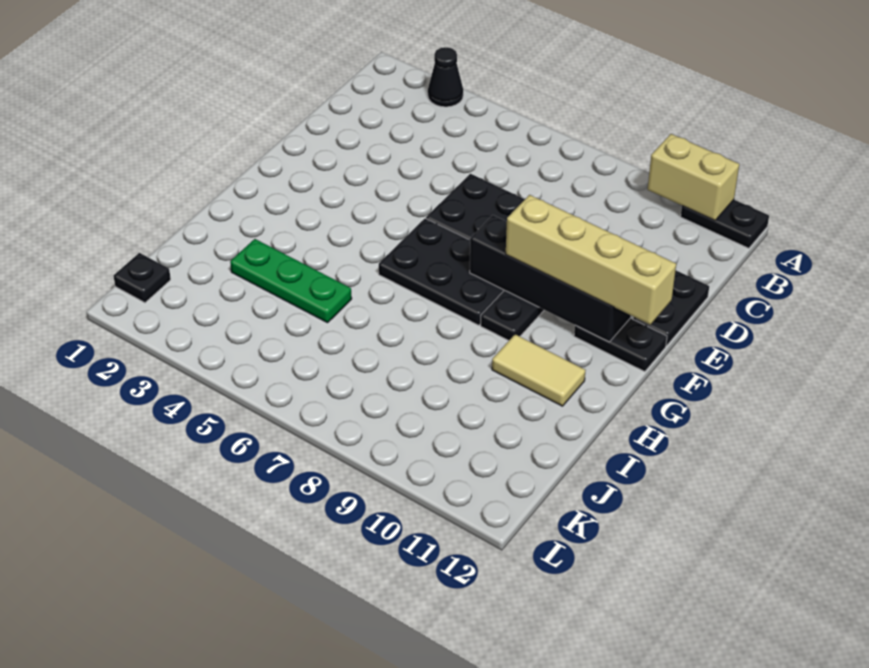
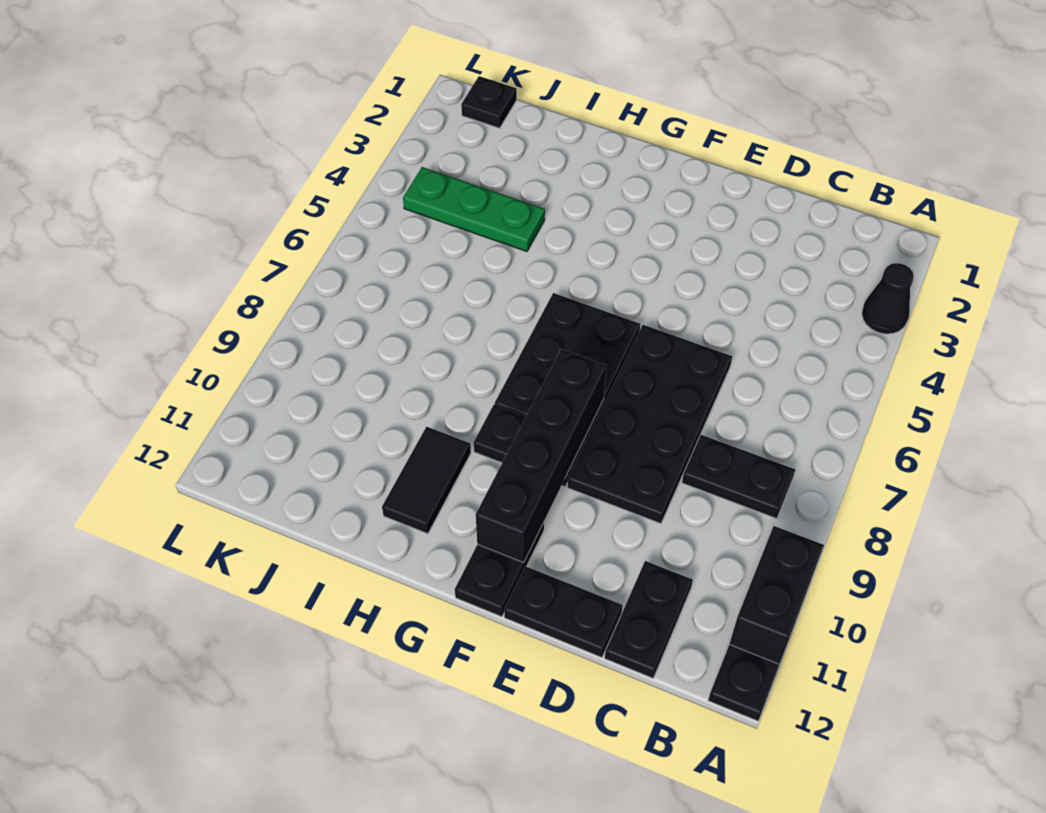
tan brick A10:A11 level 2 -> black brick A10:A11 level 2
none -> black plate B8:C8 level 1
none -> black plate C11:C12 level 1
tan brick F9:F12 level 3 -> none
tan tile H10:H11 level 1 -> black tile H10:H11 level 1
green plate I3:I5 level 1 -> green plate I4:K4 level 1

